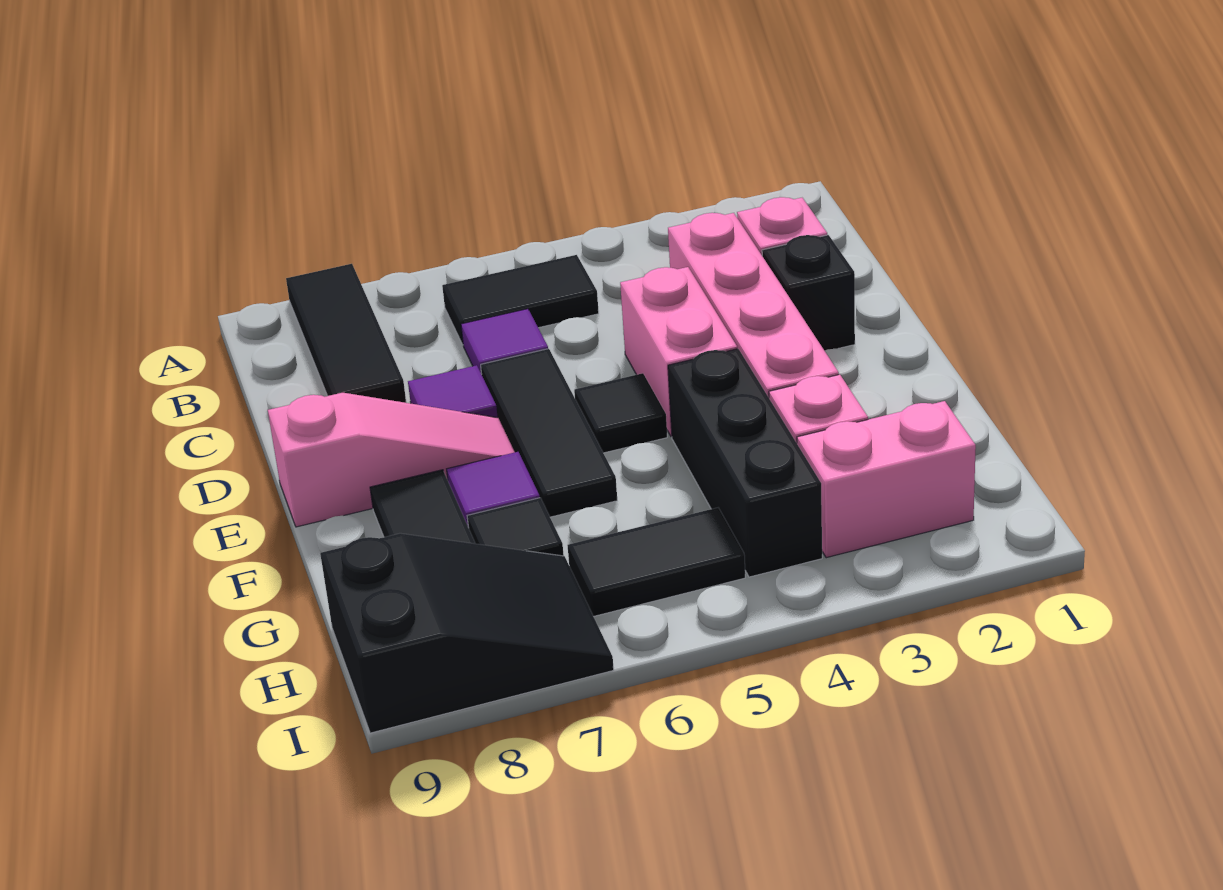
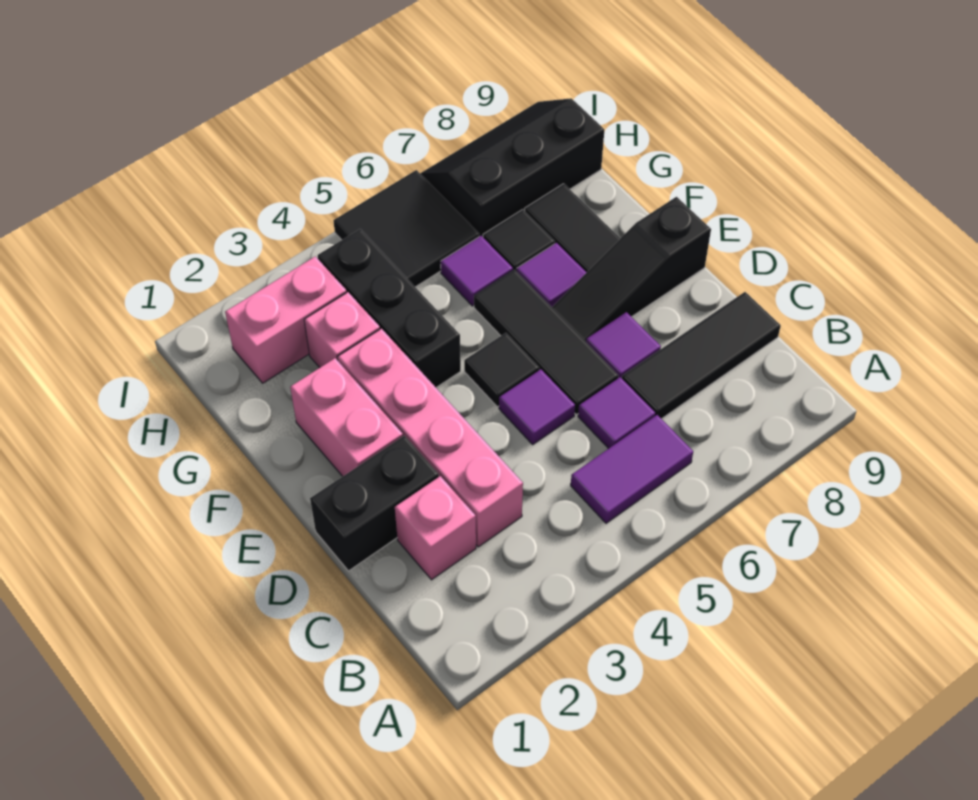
black tile A8:C8 level 1 -> black tile C7:C9 level 1
black tile B5:B6 level 1 -> purple tile B5:B6 level 1
black brick D2 level 1 -> black brick D1:D2 level 1
pink brick D4:E4 level 1 -> pink brick E2:F2 level 1
none -> purple tile D5 level 1
pink slope E7:E9 level 1 top 9 -> black slope E7:E9 level 1 top 9
none -> purple tile G6 level 1
black tile H5:H6 level 1 -> black tile H5:I6 level 1
black slope H7:I9 level 1 top 9 -> black slope H7:I9 level 1 top H

